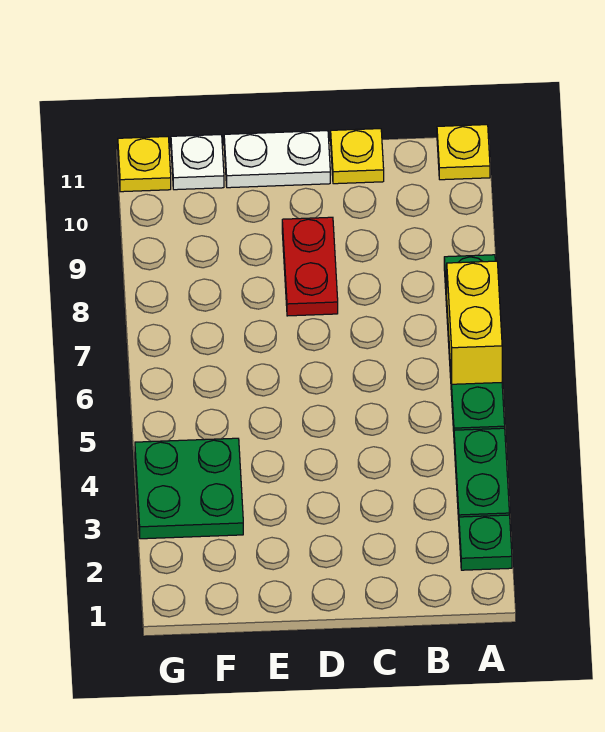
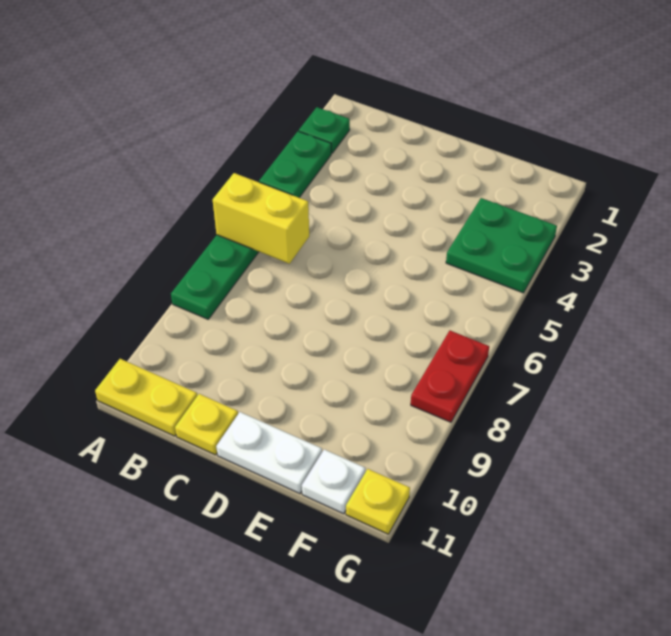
yellow brick A6:A7 level 2 -> yellow brick A6:B6 level 2
yellow plate A11 level 1 -> yellow plate A11:B11 level 1
red plate D8:D9 level 1 -> red plate G7:G8 level 1

